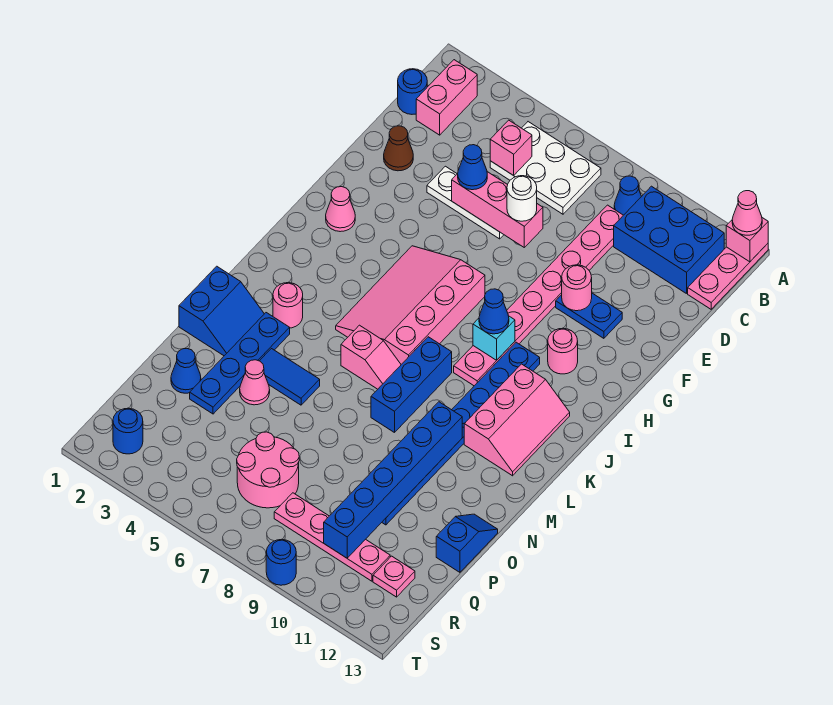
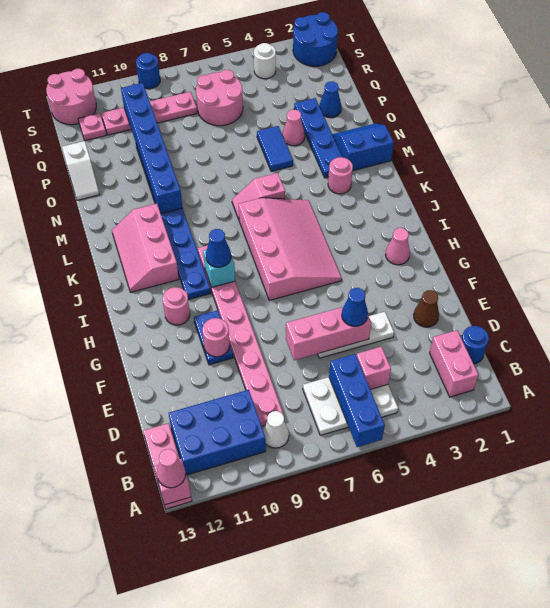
blue cone B9 level 1 -> white cone B9 level 1
white round brick E7 level 3 -> white round brick S4 level 1
blue plate F10:F11 level 1 -> blue plate F10:G10 level 1
blue brick K8:M8 level 1 -> blue brick A6:C6 level 2
blue slope M1:N2 level 1 top 1 -> blue slope M1:N2 level 1 top M
blue tile N4:N5 level 1 -> blue tile N5:O5 level 1
blue slope O13:P13 level 1 top P -> white slope O13:P13 level 1 top P
blue round brick S2 level 1 -> blue round brick S1:T2 level 1
none -> pink round brick S12:T13 level 1

